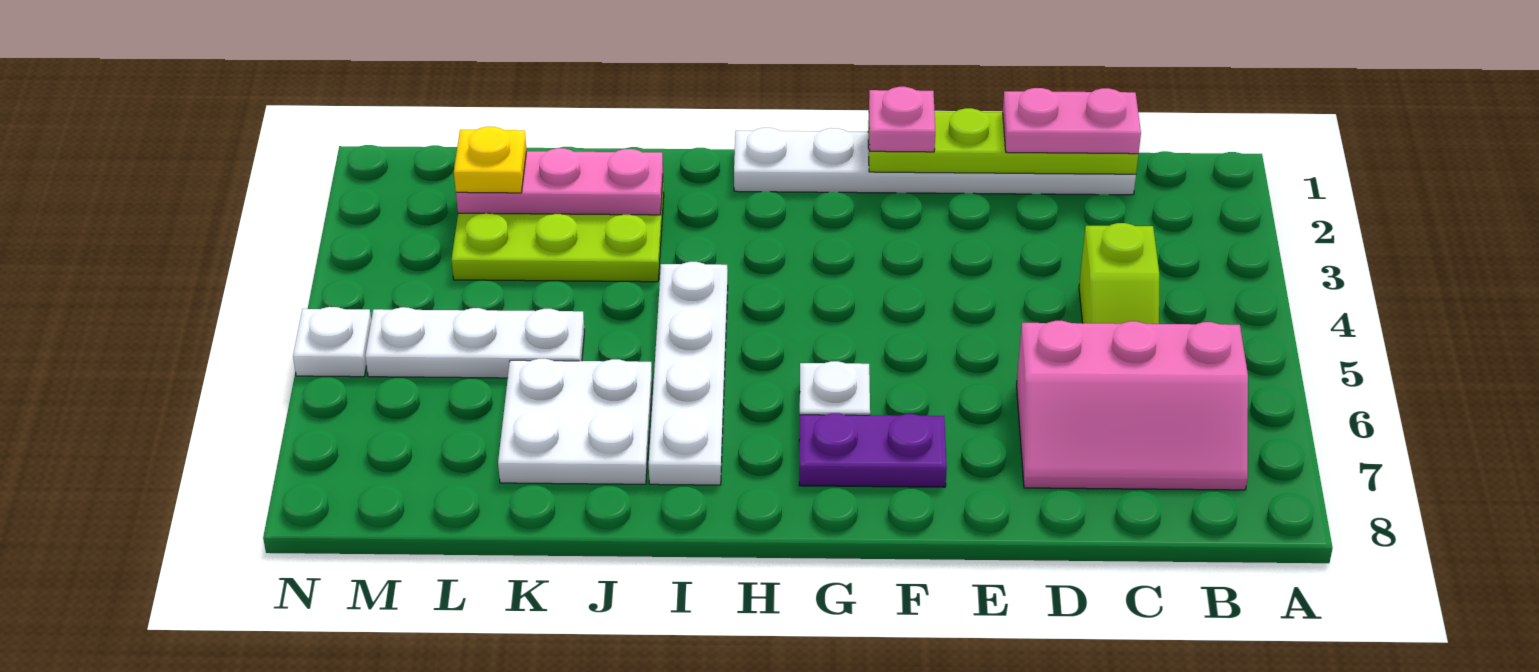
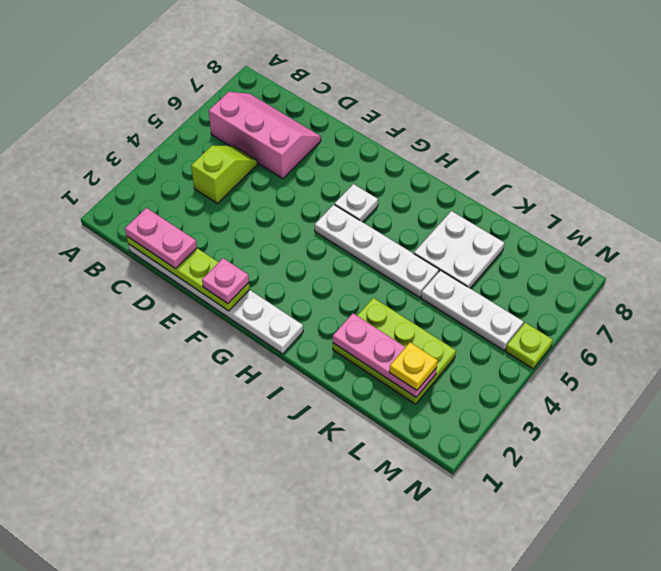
purple plate F7:G7 level 1 -> none
white plate I4:I7 level 1 -> white plate G5:J5 level 1
white plate N5 level 1 -> lime plate N5 level 1

